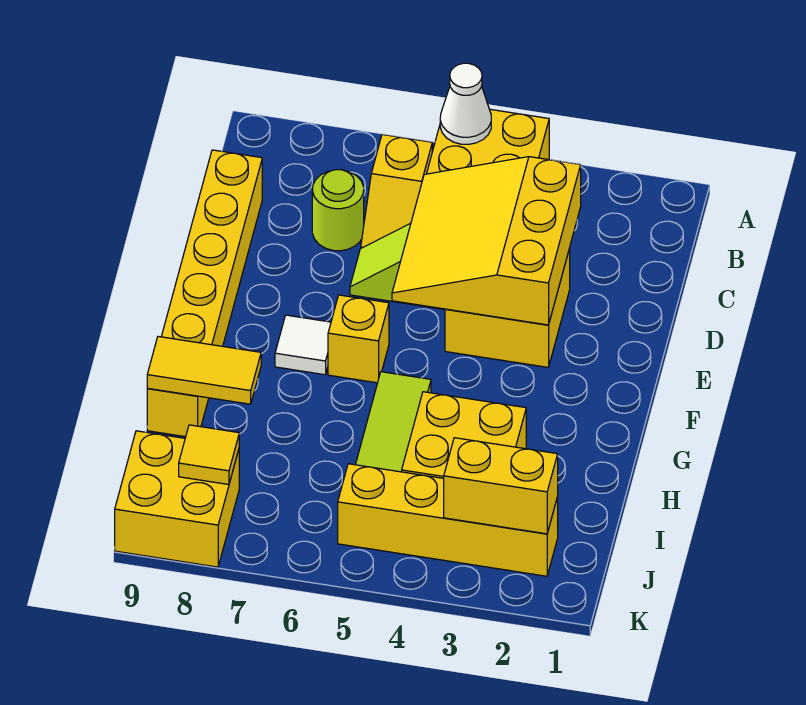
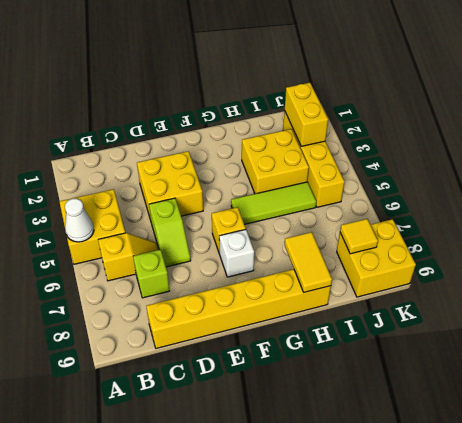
yellow slope C3:E5 level 2 top 3 -> none
lime round brick C7 level 1 -> lime brick C7 level 1
white tile F7 level 1 -> white brick F7 level 1

